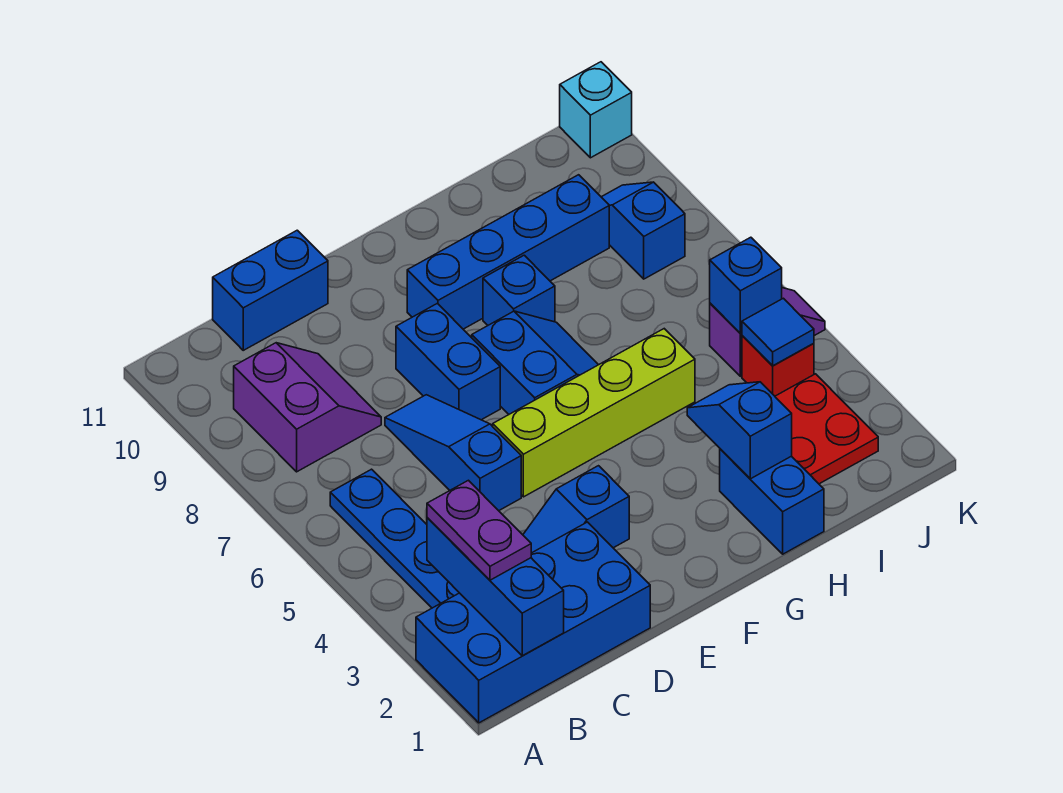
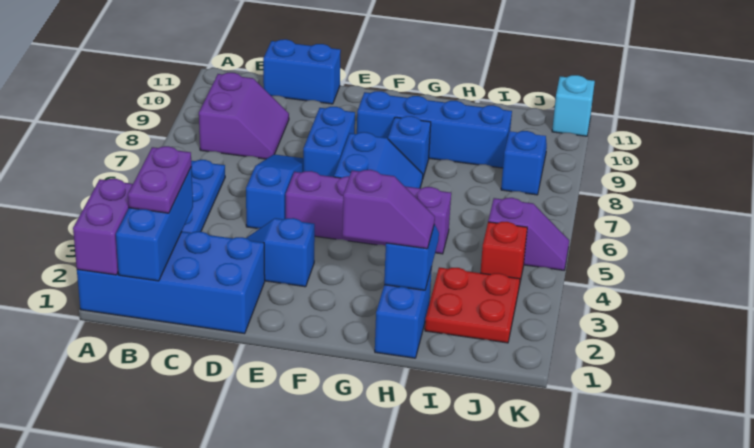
none -> purple brick A1:A2 level 2
lime brick E5:H5 level 1 -> purple brick E5:H5 level 1
none -> purple slope G2:H2 level 3 top G
blue tile J4 level 2 -> none
blue brick J5 level 2 -> none

